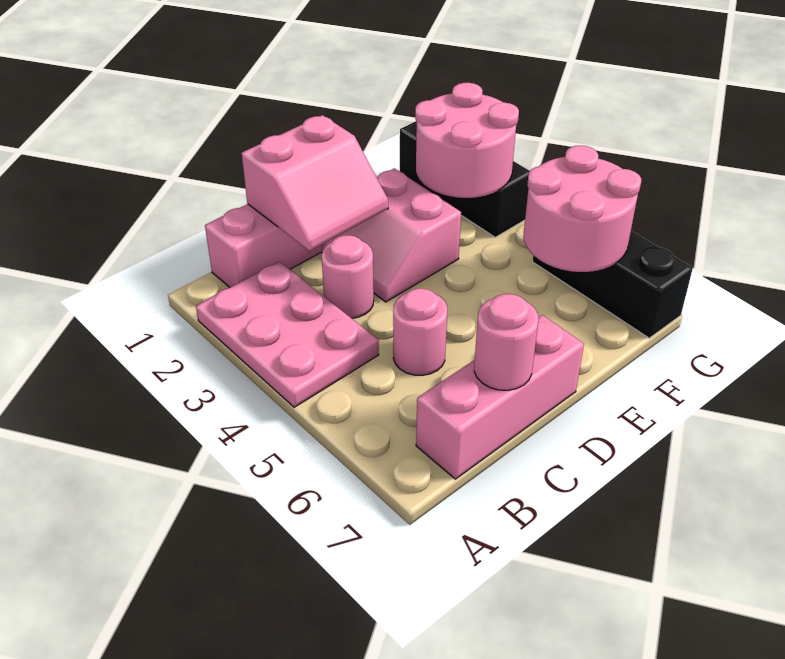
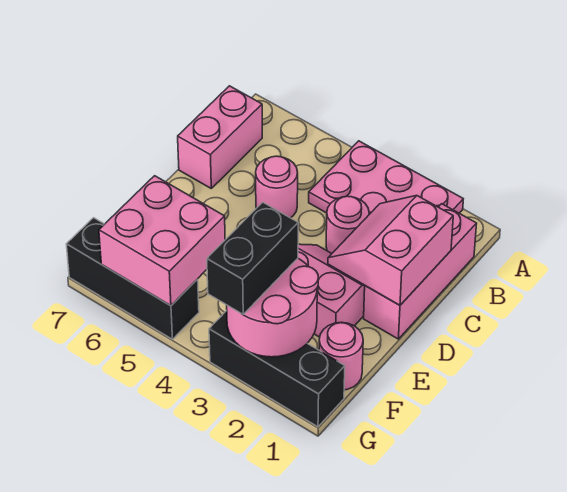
pink brick B7:D7 level 1 -> pink brick B7:C7 level 1
pink round brick C7 level 2 -> pink round brick F1 level 1
none -> black brick F3:G3 level 3
pink round brick F5:G6 level 2 -> pink brick F5:G6 level 2

